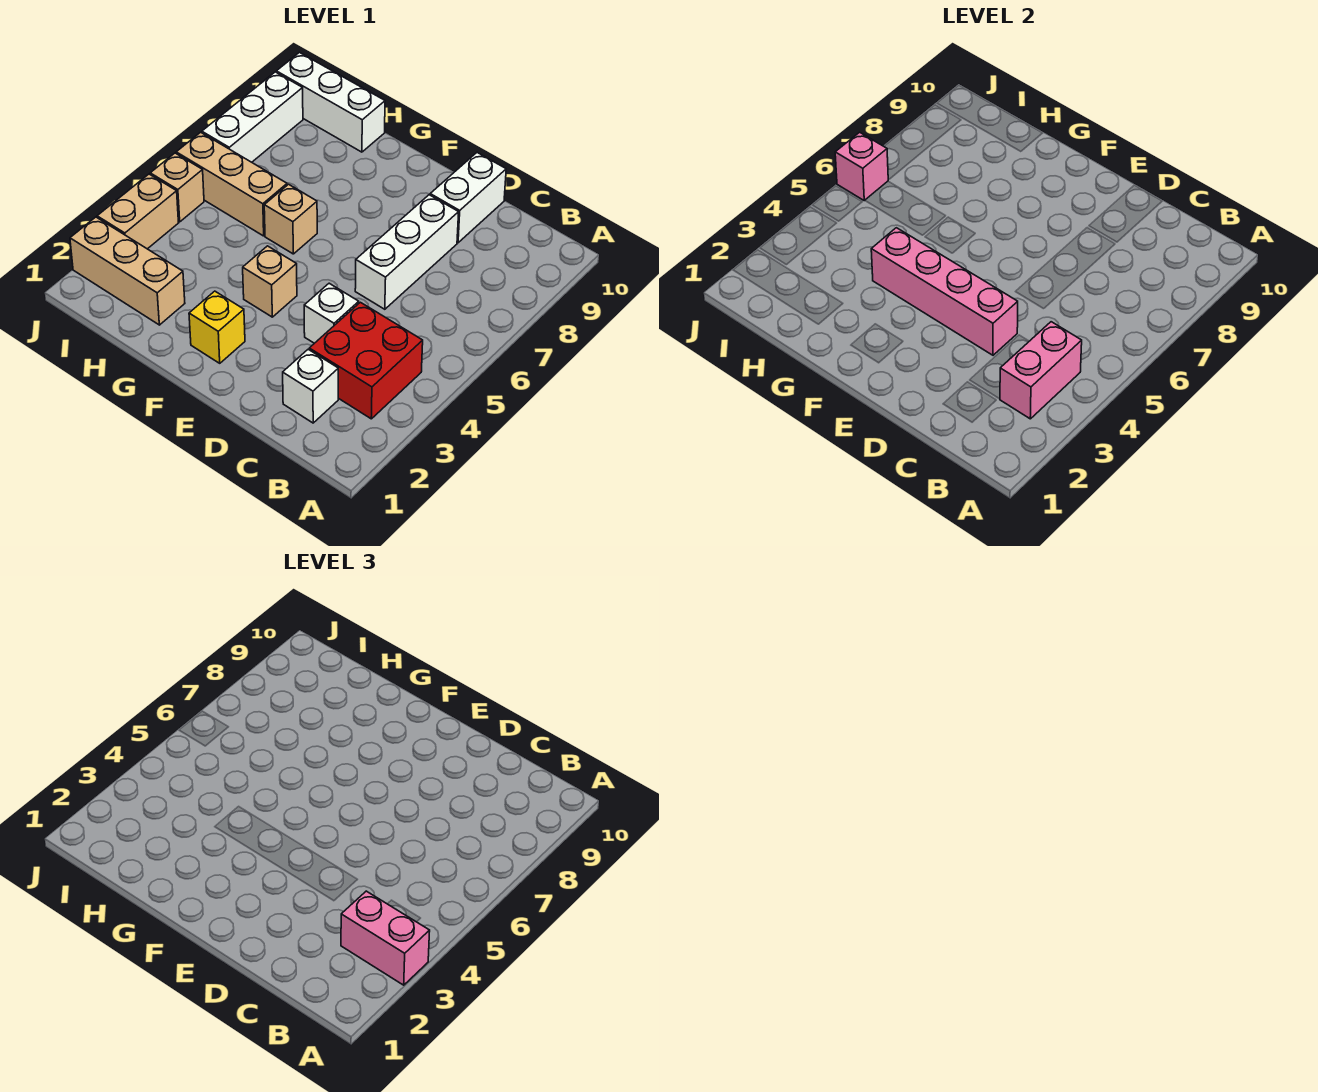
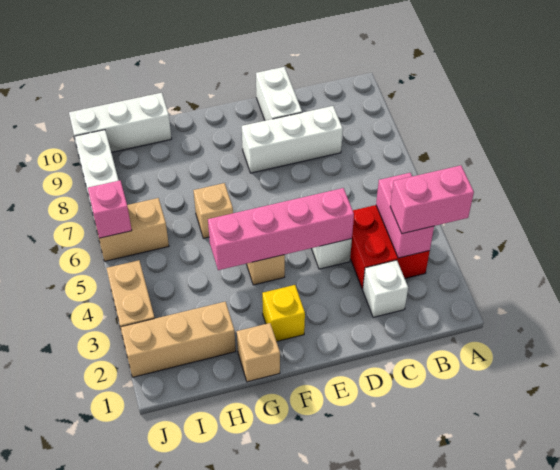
white brick D6:D8 level 1 -> white brick C8:E8 level 1
tan brick H6:J6 level 1 -> tan brick I6:J6 level 1
tan brick J5 level 1 -> tan brick G1 level 1

